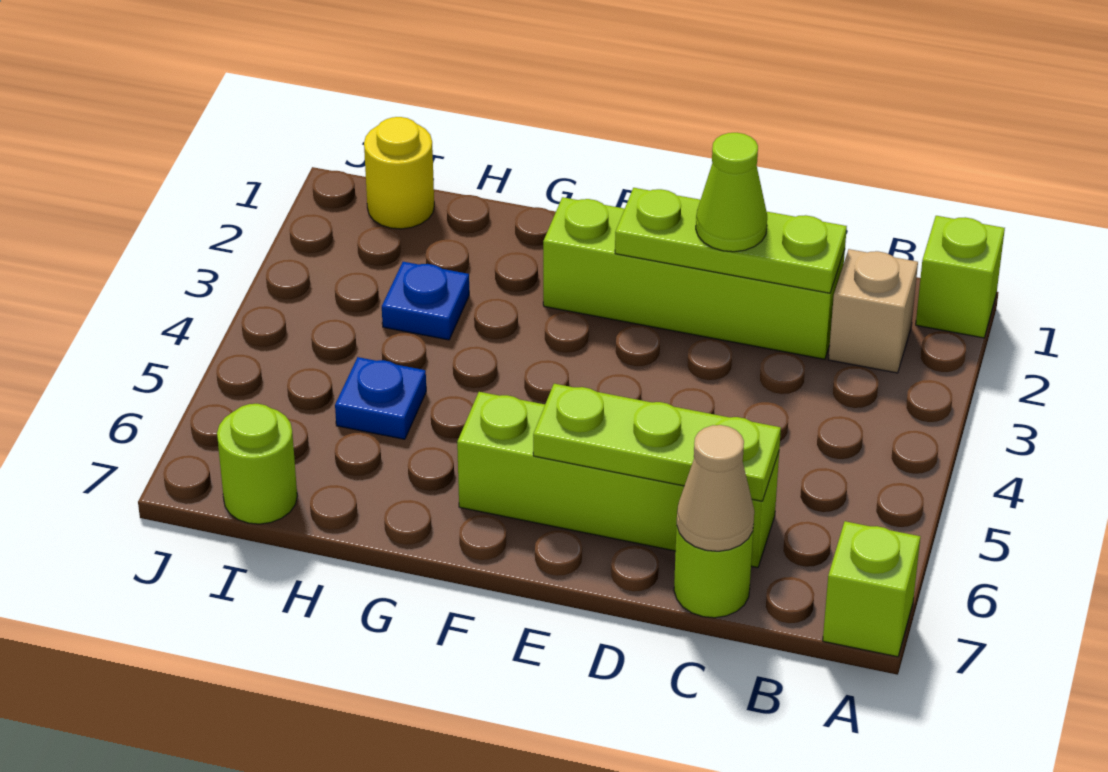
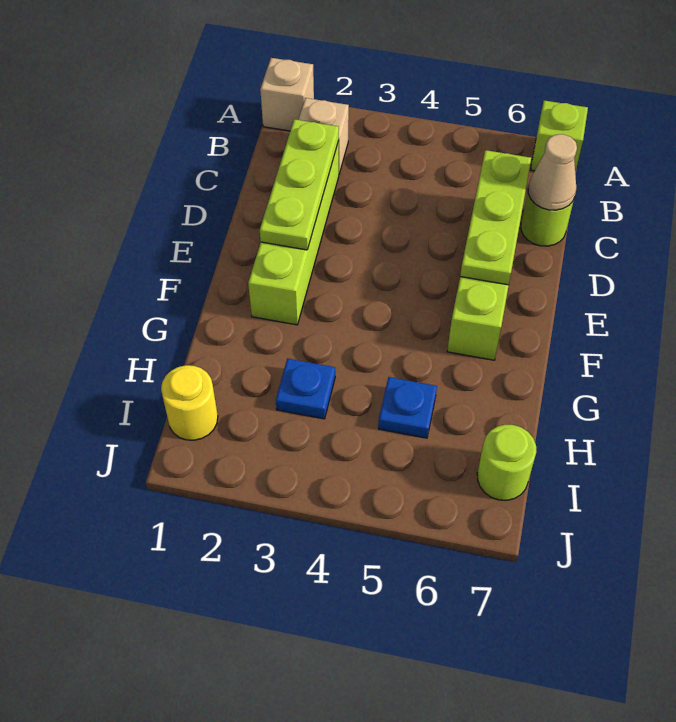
lime brick A1 level 1 -> tan brick A1 level 1
lime cone D2 level 3 -> none

